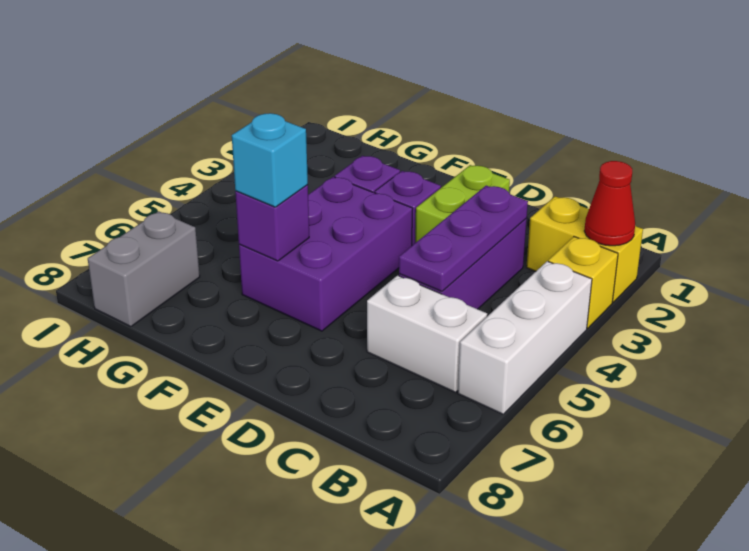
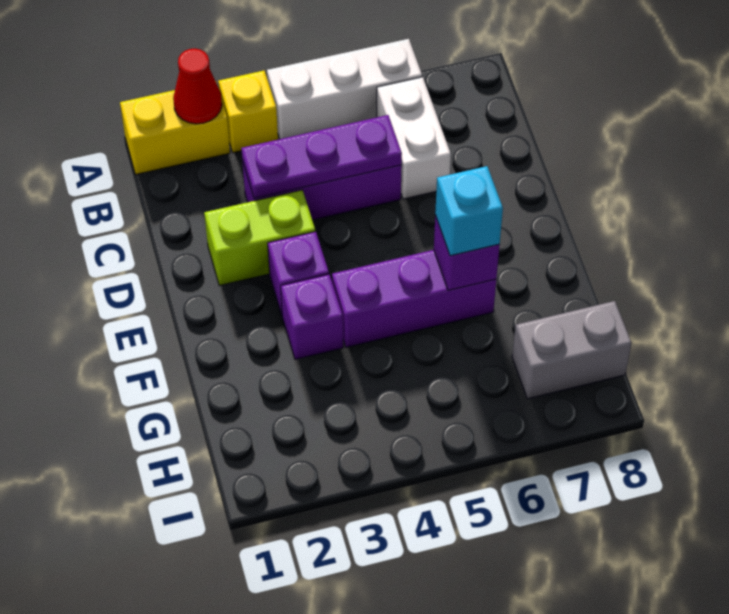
yellow brick A2:B2 level 1 -> yellow brick A1:A2 level 1
purple brick E4:F6 level 1 -> purple brick F4:F6 level 1

